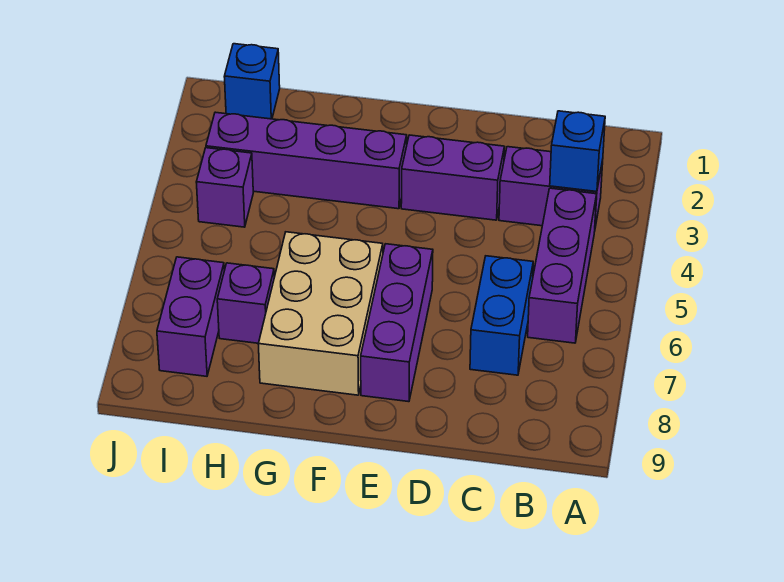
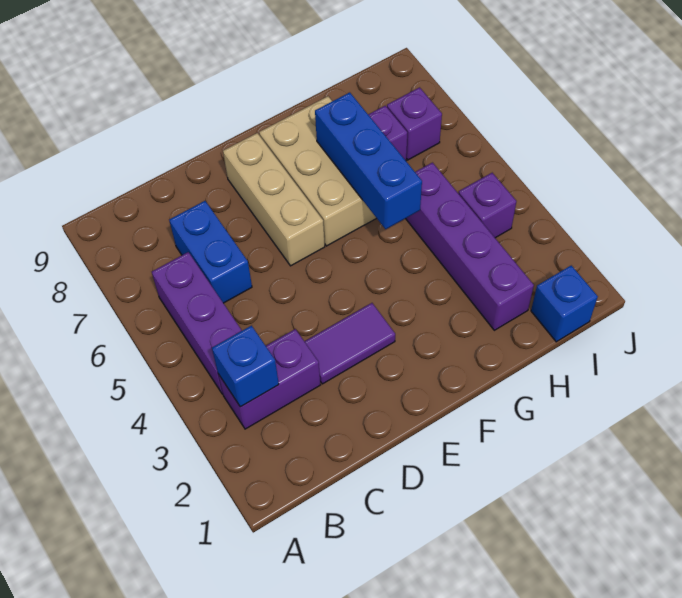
purple brick D3:E3 level 1 -> purple tile D3:E3 level 1
purple brick E6:E8 level 1 -> tan brick E6:E8 level 1
purple brick F3:I3 level 1 -> purple brick H2:H5 level 1
none -> blue brick G5:G7 level 2
purple brick I7:I8 level 1 -> purple brick I7 level 1

